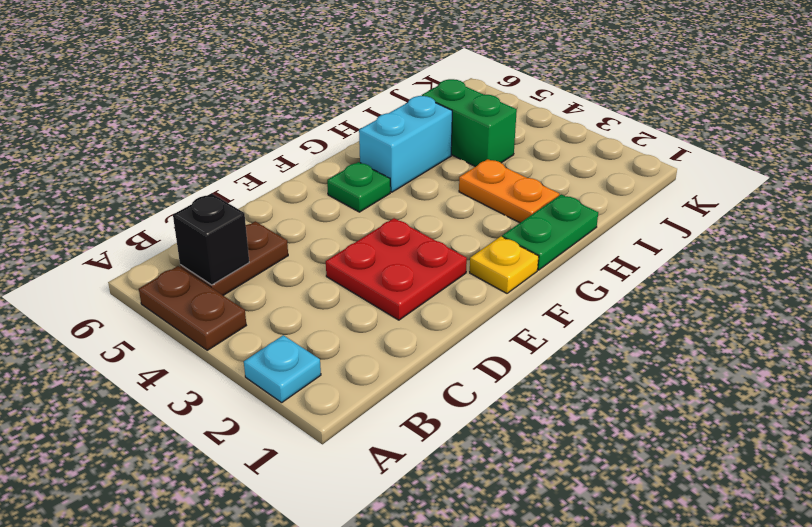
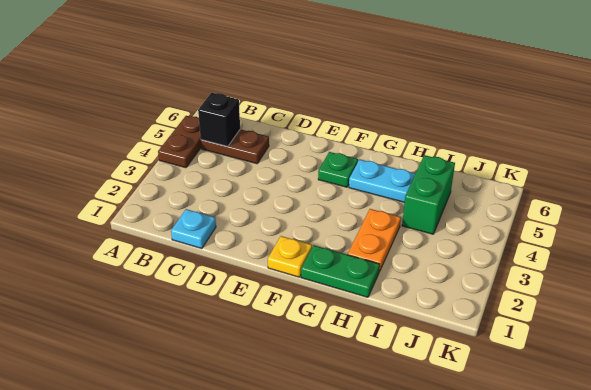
cyan plate A2 level 1 -> cyan plate C1 level 1
red plate D2:E3 level 1 -> none
cyan brick G5:H5 level 1 -> cyan plate G5:H5 level 1

